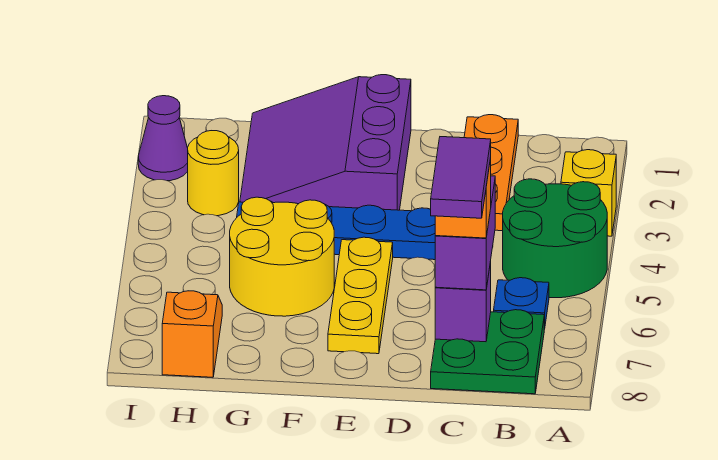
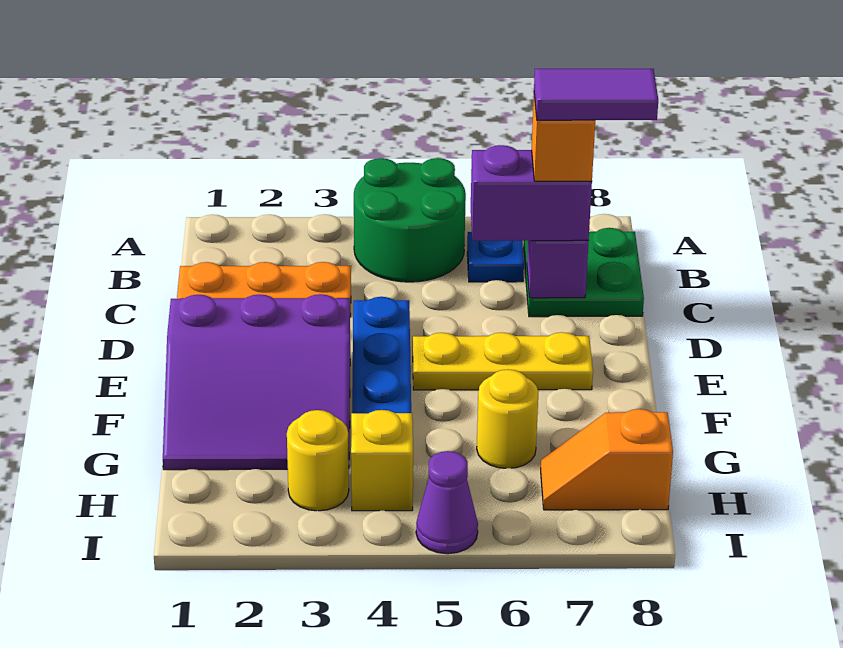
yellow brick A3 level 1 -> yellow brick H4 level 1
yellow round brick F5:G6 level 1 -> yellow round brick G6 level 1
purple cone I2 level 1 -> purple cone I5 level 1

